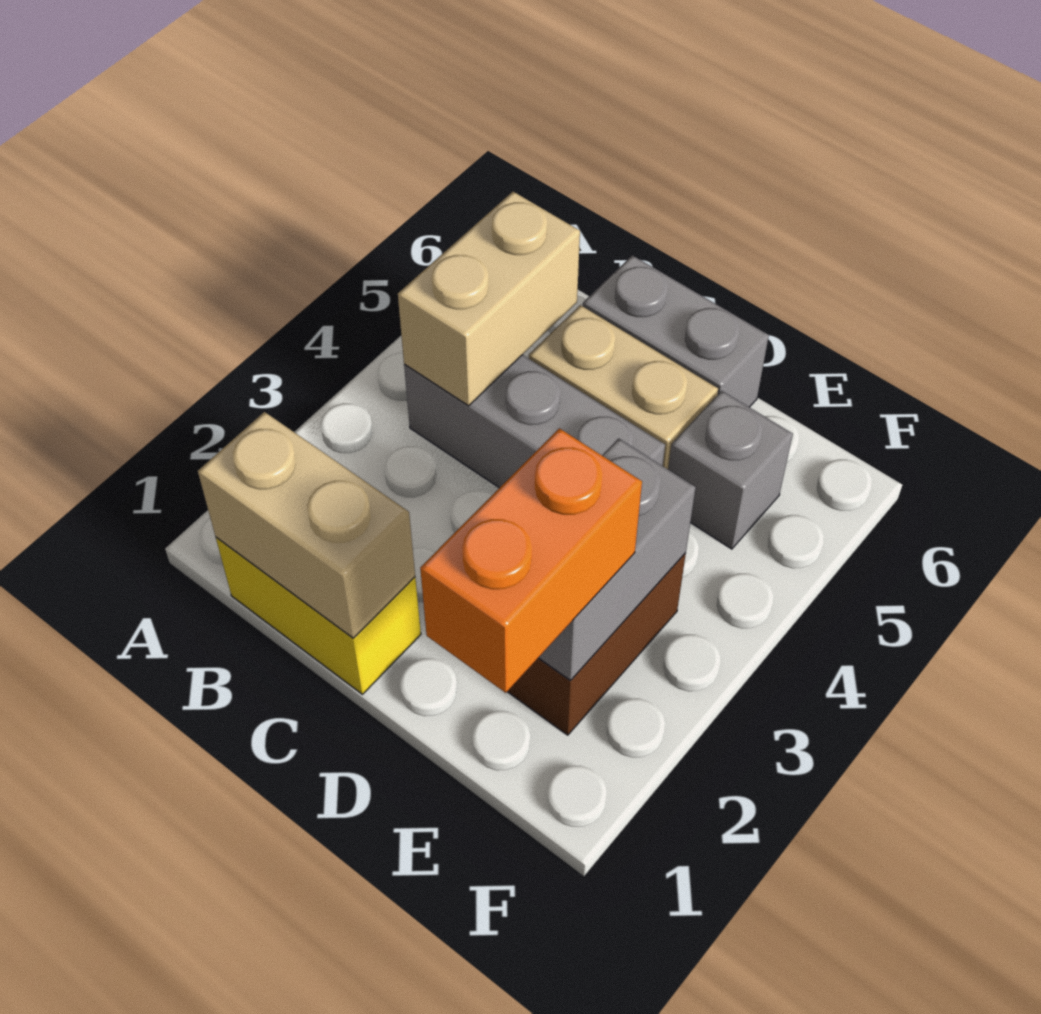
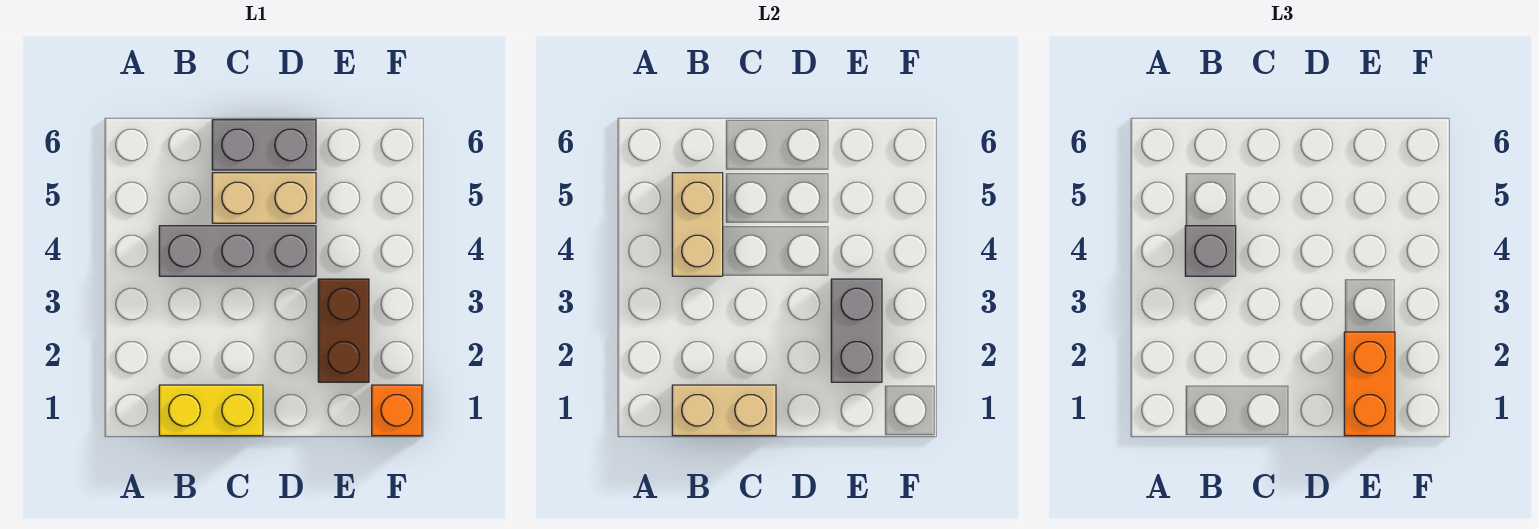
grey brick E5 level 1 -> grey brick B4 level 3
none -> orange brick F1 level 1

